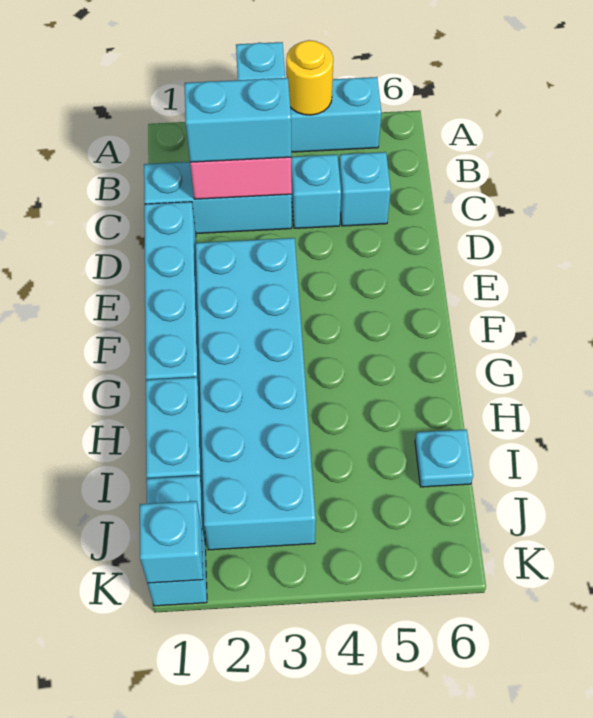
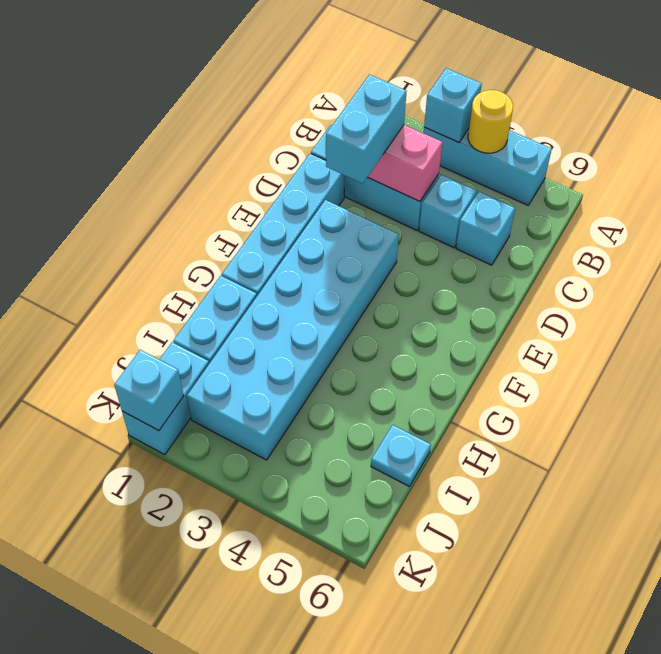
cyan brick C2:C3 level 3 -> cyan brick C2:D2 level 3

